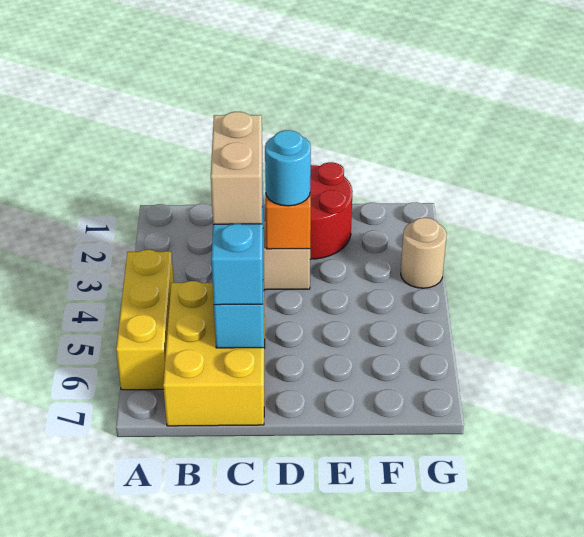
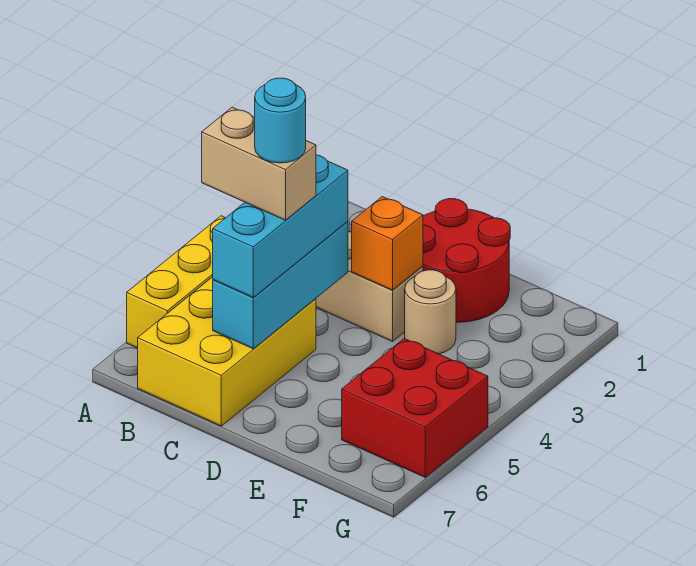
tan brick C4:C5 level 4 -> tan brick B5:C5 level 4
cyan round brick D3 level 3 -> cyan round brick C5 level 5
none -> red brick F5:G6 level 1
tan round brick G3 level 1 -> tan round brick E3 level 1

